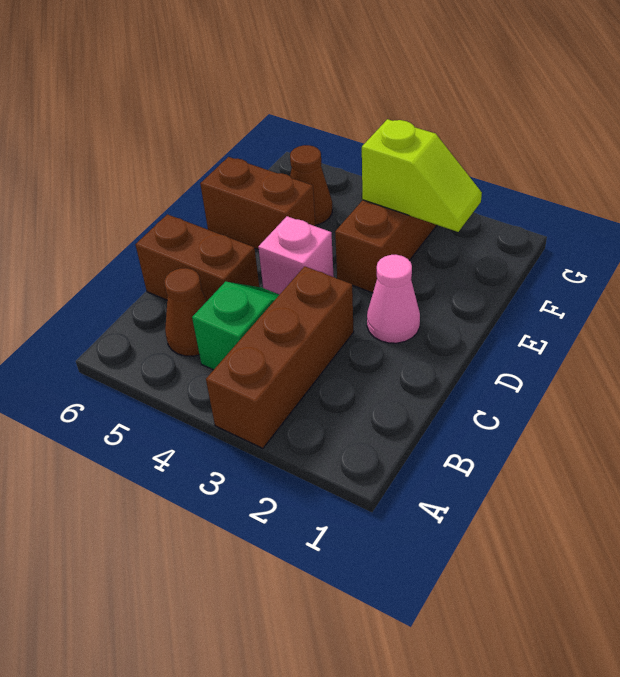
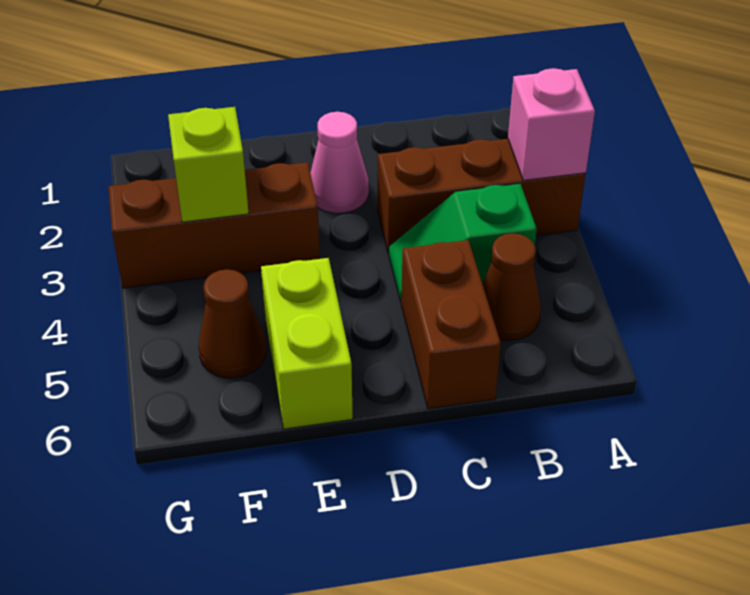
pink brick D4 level 1 -> pink brick A3 level 2
brown brick E5:E6 level 1 -> lime brick E5:E6 level 1

